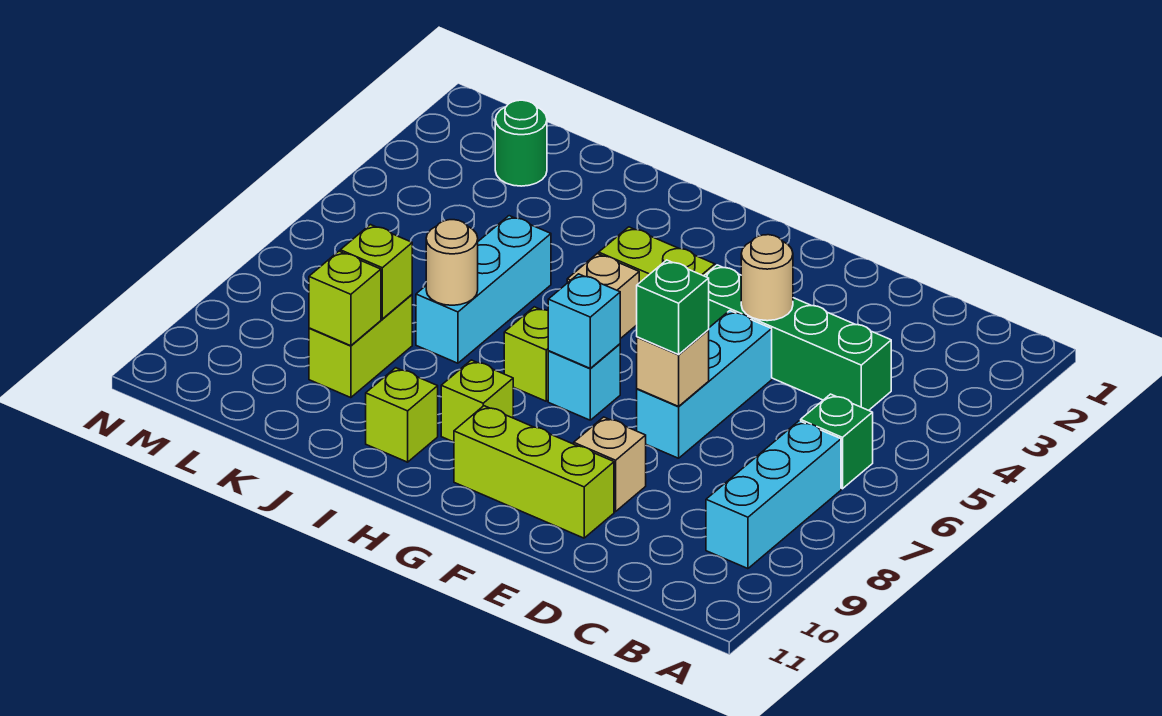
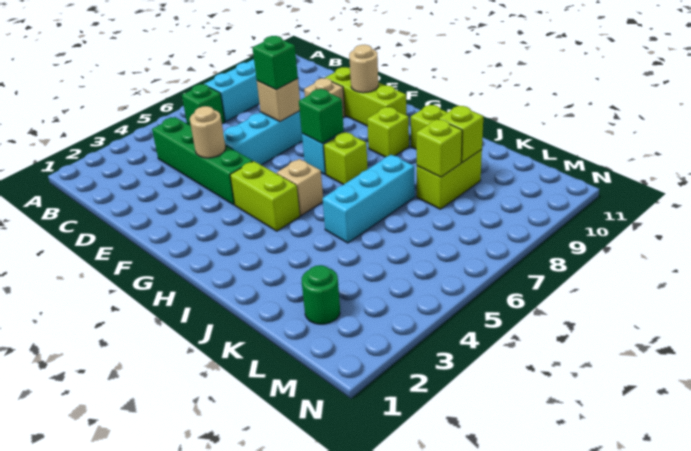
cyan brick G7 level 2 -> green brick G7 level 2
tan round brick J7 level 2 -> tan round brick F10 level 2

